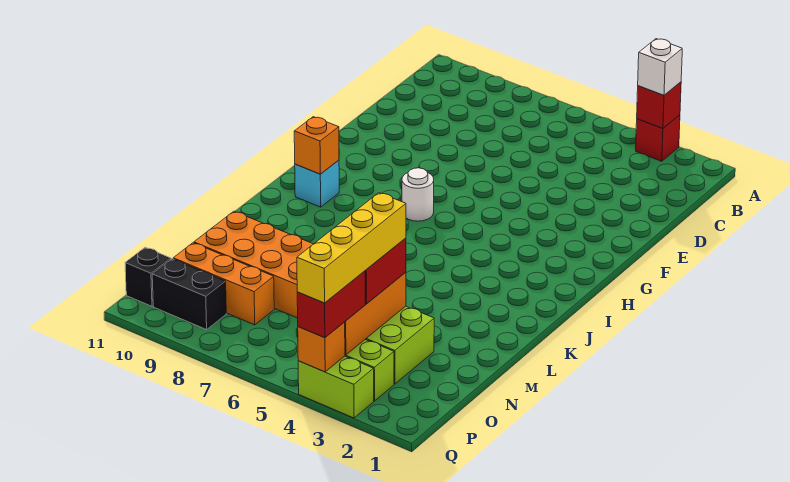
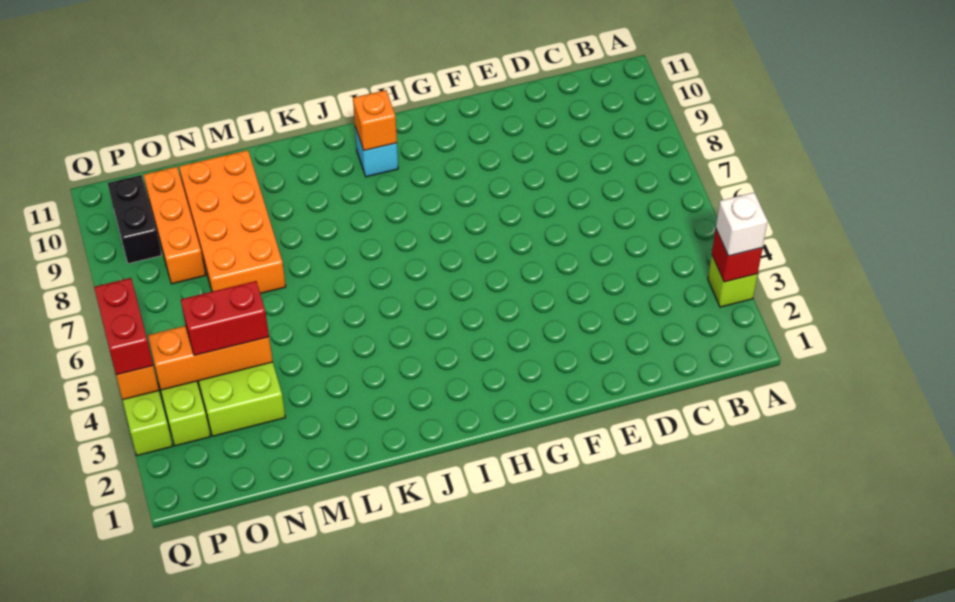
red brick A3 level 1 -> lime brick A3 level 1
white round brick H7 level 1 -> none
yellow brick N4:Q4 level 4 -> none
red brick P4:Q4 level 3 -> red brick Q4:Q5 level 3
black brick P11 level 1 -> none

